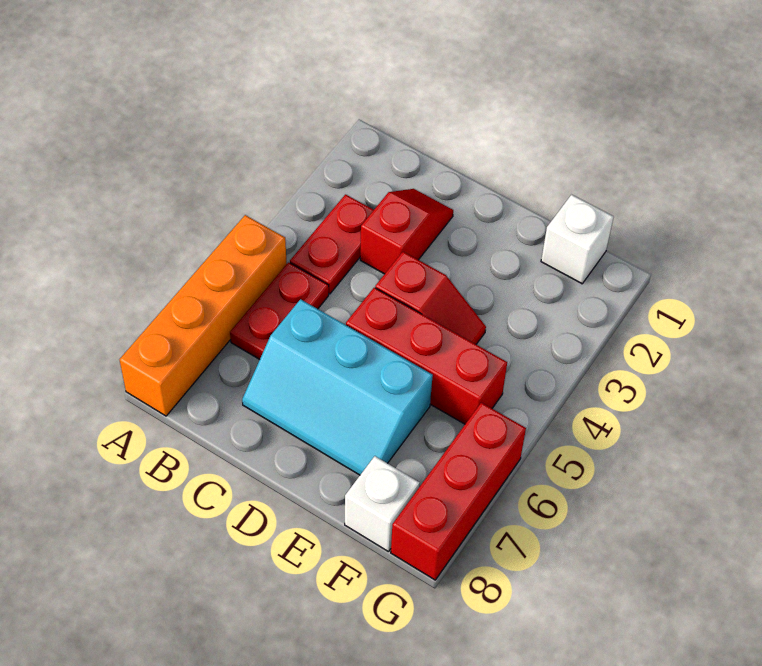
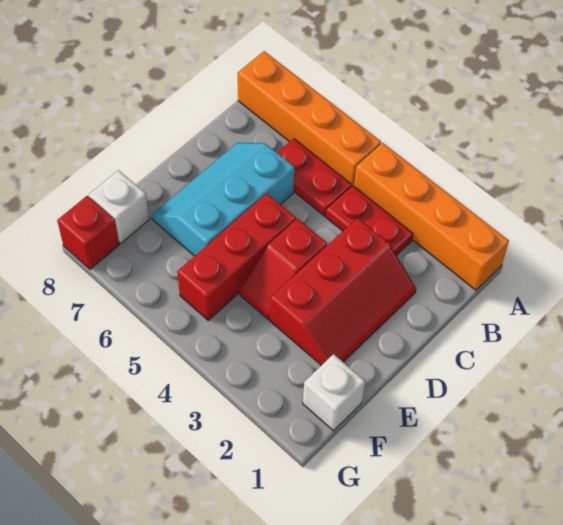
none -> orange brick A1:A4 level 1
red slope C2:C3 level 1 top 3 -> red slope C2:E3 level 1 top 3
red brick G6:G8 level 1 -> red brick G8 level 1

